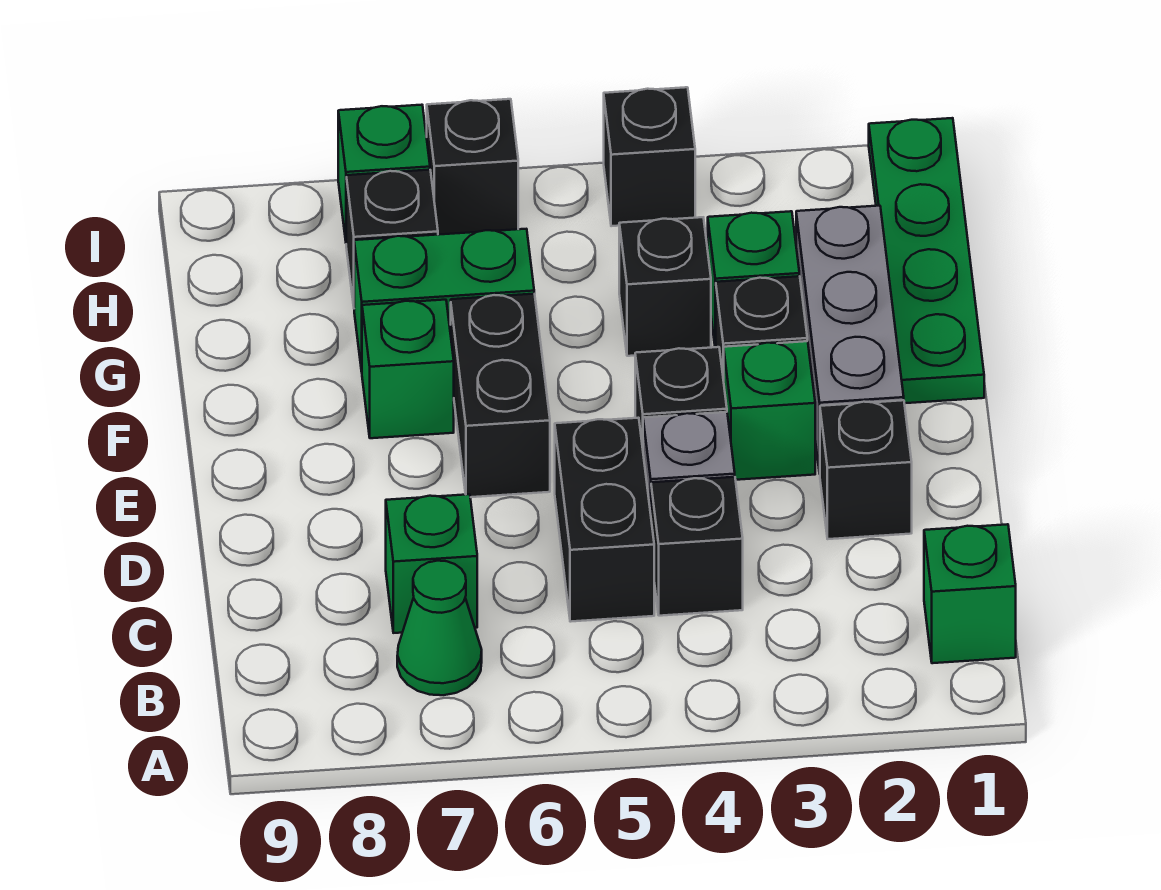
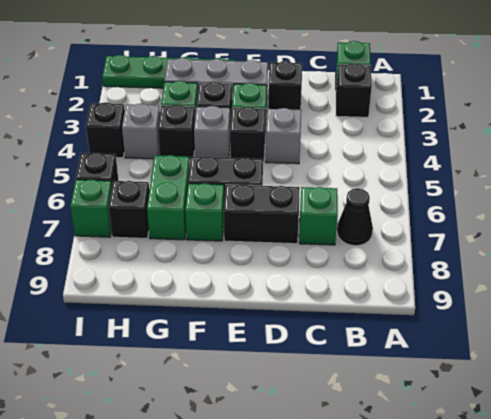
green cone B7 level 1 -> black cone B7 level 1
black brick C4 level 1 -> black brick B2 level 1
black brick C5:D5 level 1 -> black brick D7:E7 level 1
none -> grey brick F4 level 1
none -> grey brick H4 level 1

